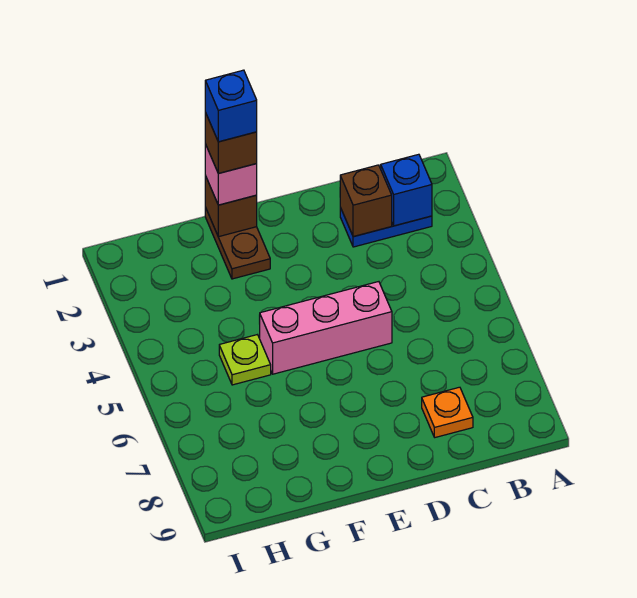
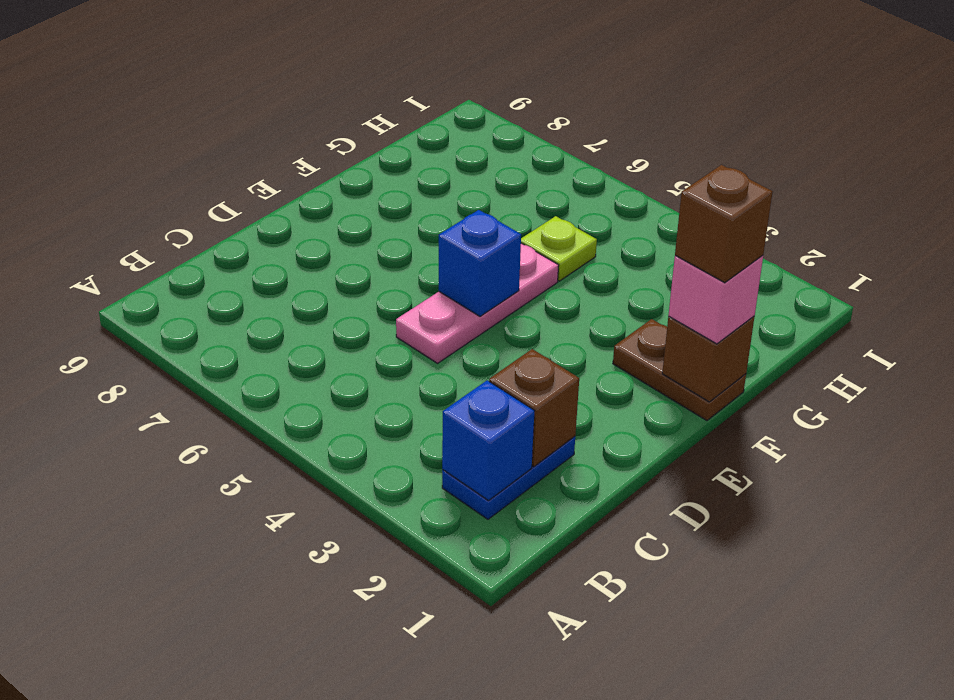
orange plate C8 level 1 -> none
pink brick D5:F5 level 1 -> pink plate D5:F5 level 1
blue brick F1 level 5 -> blue brick E5 level 2

